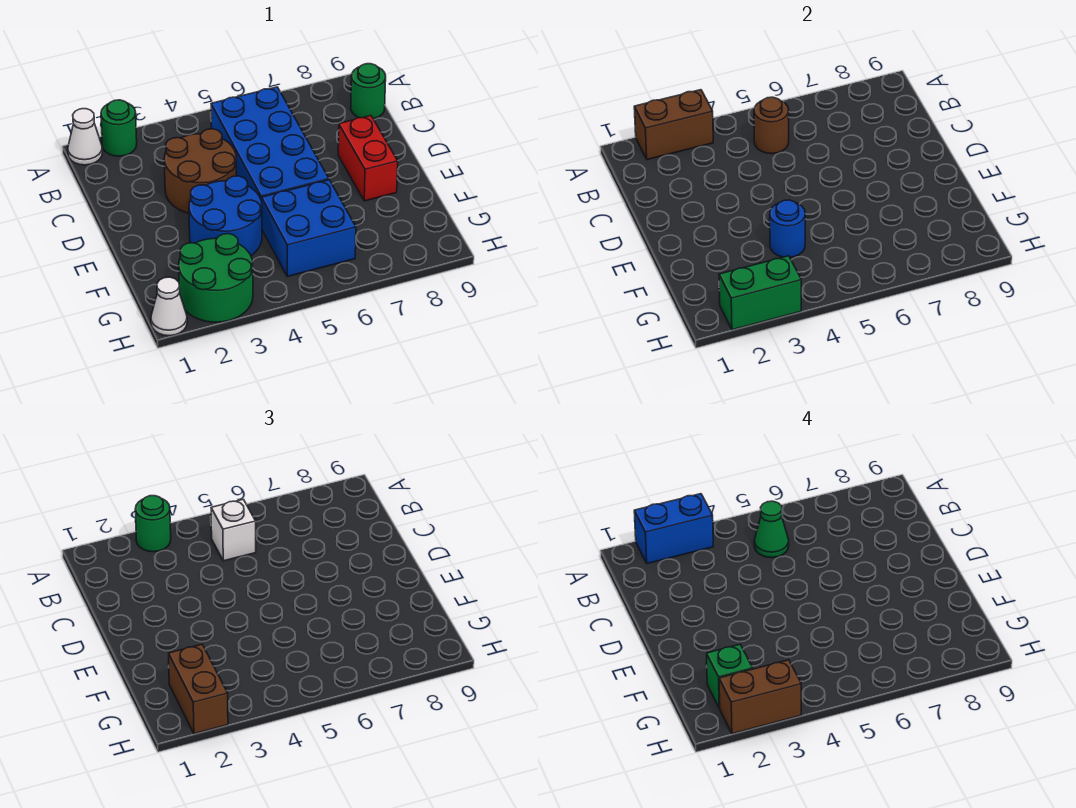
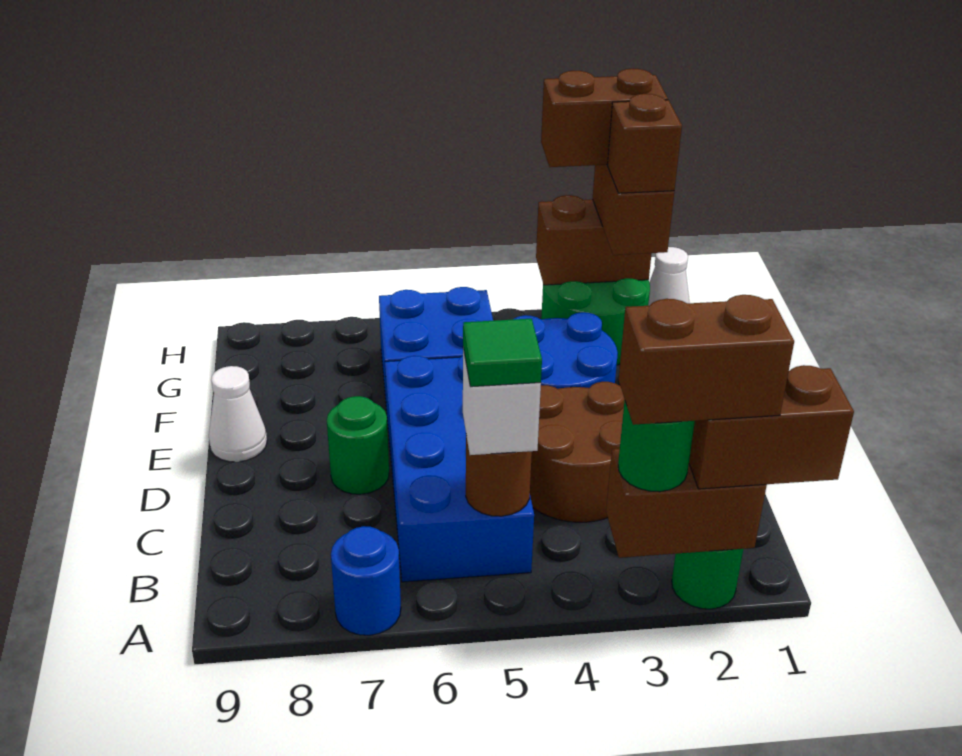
white cone A1 level 1 -> white cone E9 level 1
none -> brown brick A1:A2 level 3
blue brick A2:A3 level 4 -> brown brick A2:A3 level 4
green cone B5 level 4 -> green tile B5 level 4
green round brick B9 level 1 -> green round brick D7 level 1
red brick D8:E8 level 1 -> none
blue round brick F4 level 2 -> blue round brick A7 level 1
green brick G2 level 4 -> brown brick G2 level 4
green brick H2:H3 level 2 -> brown brick H2:H3 level 2

